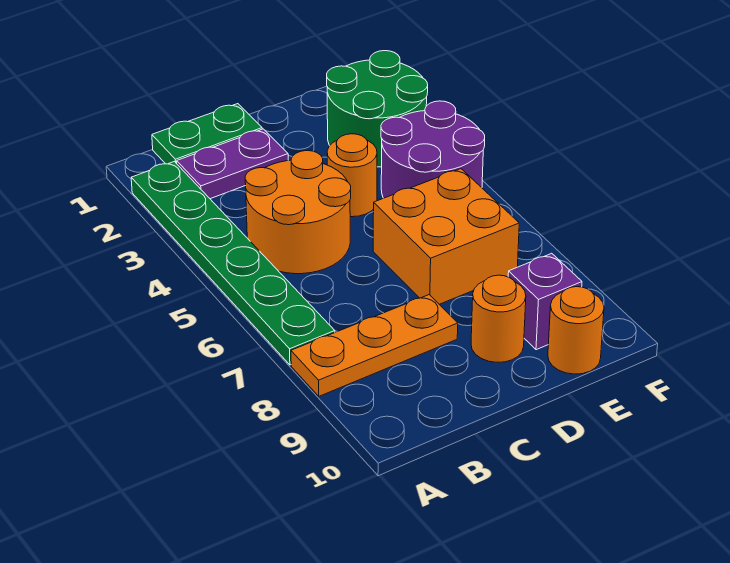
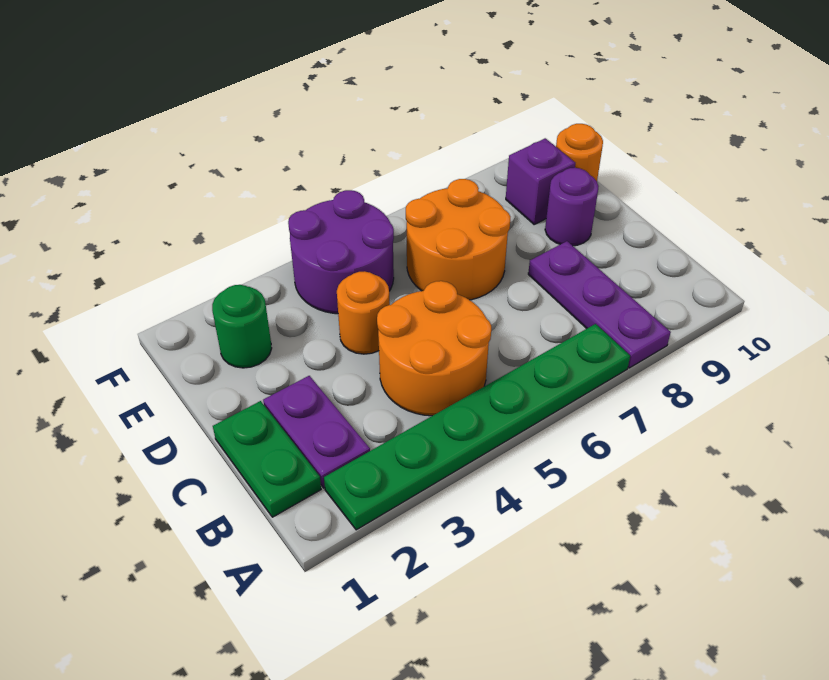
orange plate A8:C8 level 1 -> purple plate A8:C8 level 1
orange brick D6:E7 level 1 -> orange round brick D6:E7 level 1
orange round brick D9 level 1 -> purple round brick D9 level 1
green round brick E2:F3 level 1 -> green round brick E2 level 1

